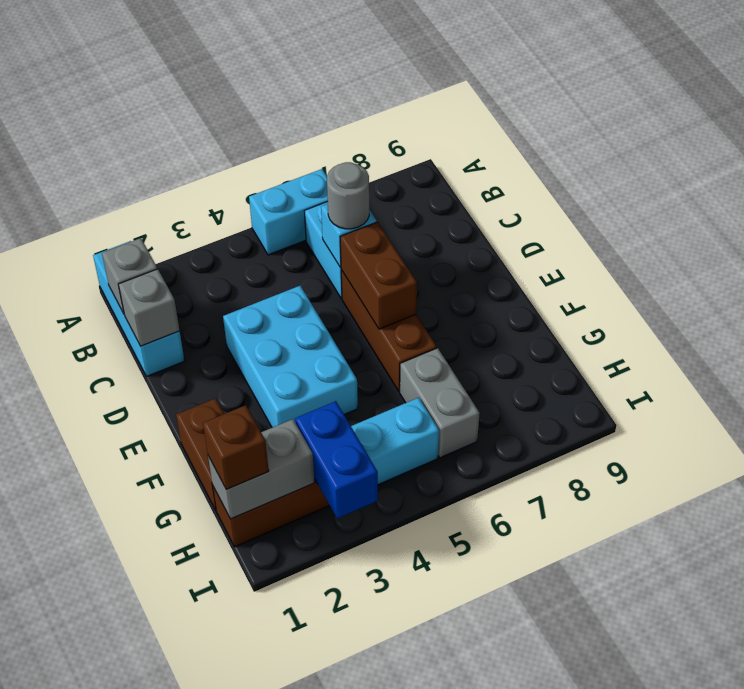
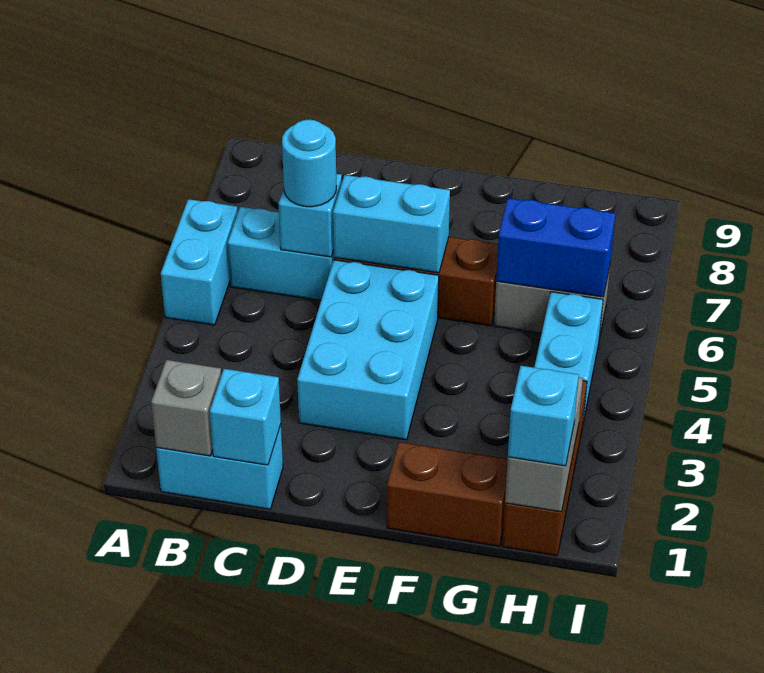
cyan brick A1:C1 level 1 -> cyan brick B1:C1 level 1
grey brick C1 level 2 -> cyan brick C1 level 2
grey round brick C6 level 3 -> cyan round brick C6 level 3
cyan brick D3:F4 level 1 -> cyan brick D3:E5 level 1
brown brick D6:E6 level 2 -> cyan brick D6:E6 level 2
brown brick H1 level 3 -> cyan brick H1 level 3
blue brick H3:I3 level 2 -> blue brick G6:H6 level 2

